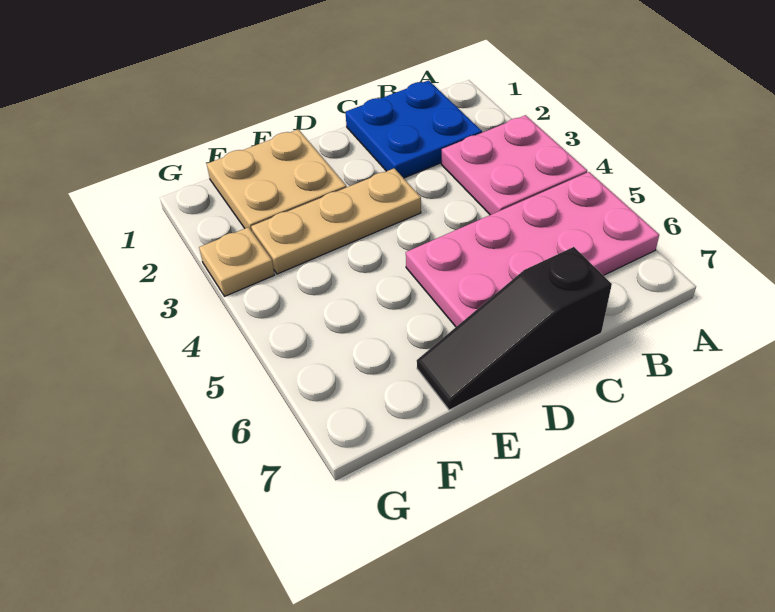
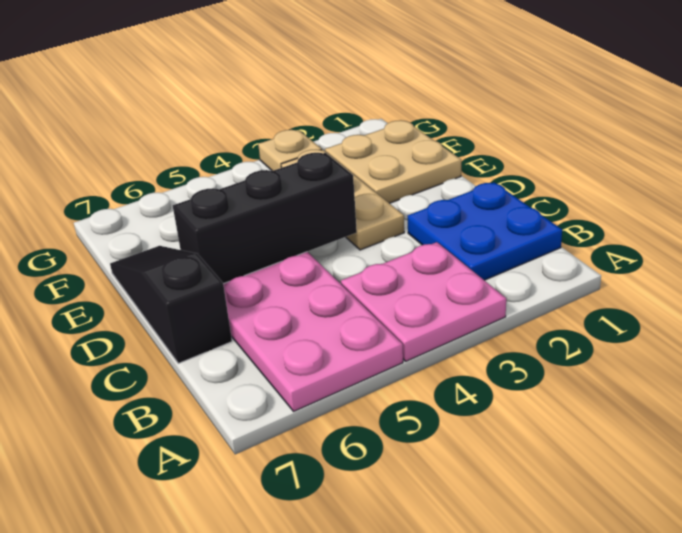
none -> black brick D4:D6 level 2

